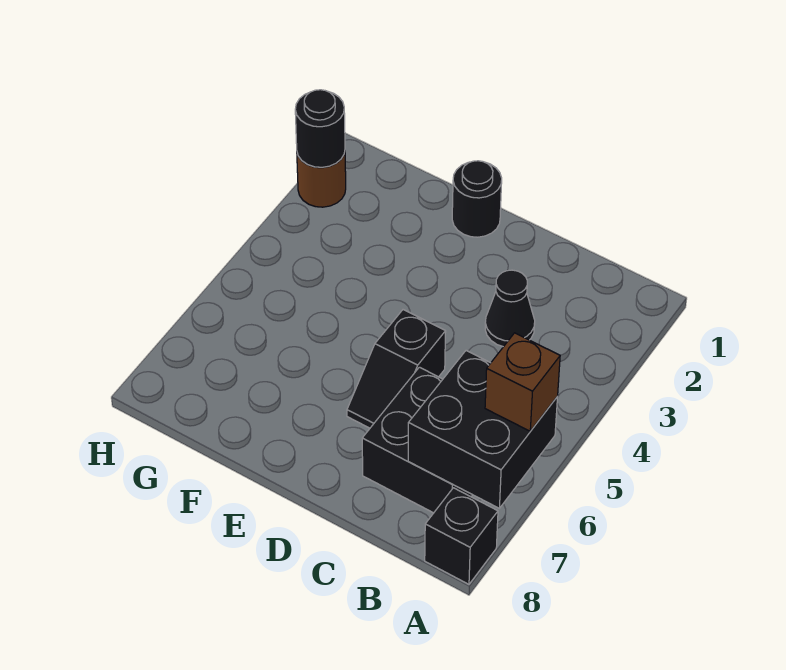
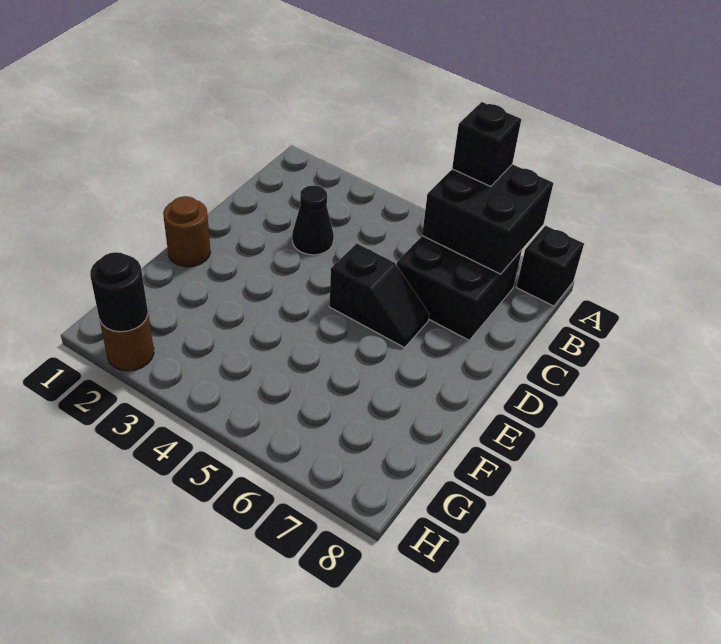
brown brick A6 level 3 -> black brick A6 level 3
black round brick E1 level 1 -> brown round brick E1 level 1

